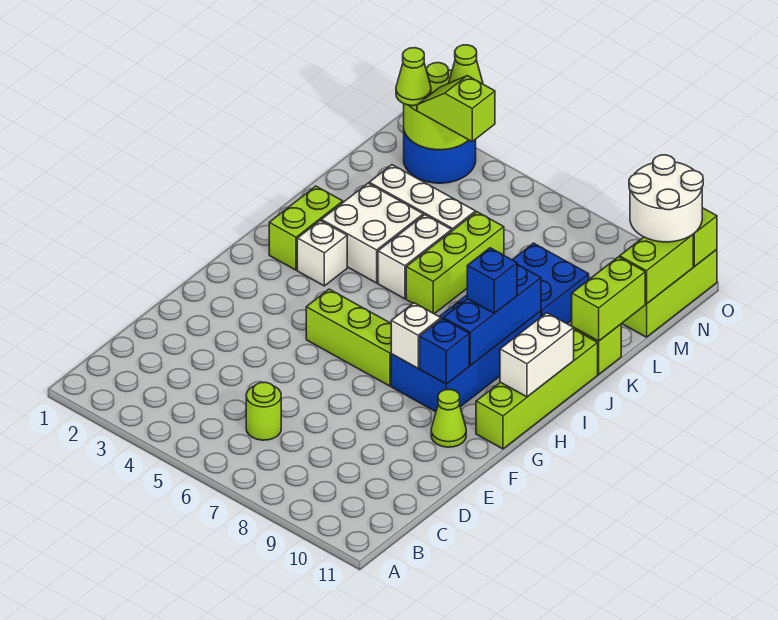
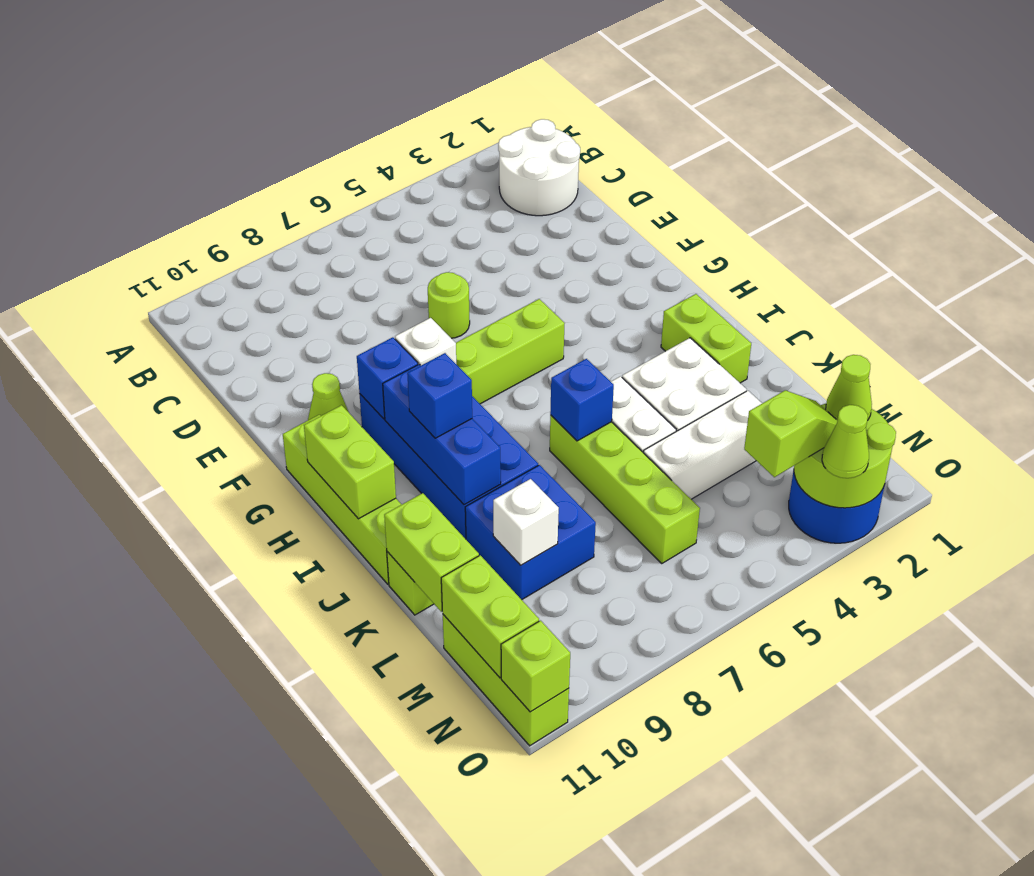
lime round brick C6 level 1 -> lime round brick E6 level 1
white brick H11:I11 level 2 -> lime brick H11:I11 level 2
white brick I3 level 1 -> white brick L9 level 2
lime brick J6:L6 level 1 -> lime brick J6:M6 level 1
none -> blue brick J6 level 2
white round brick N10:O11 level 3 -> white round brick B1:C2 level 1

